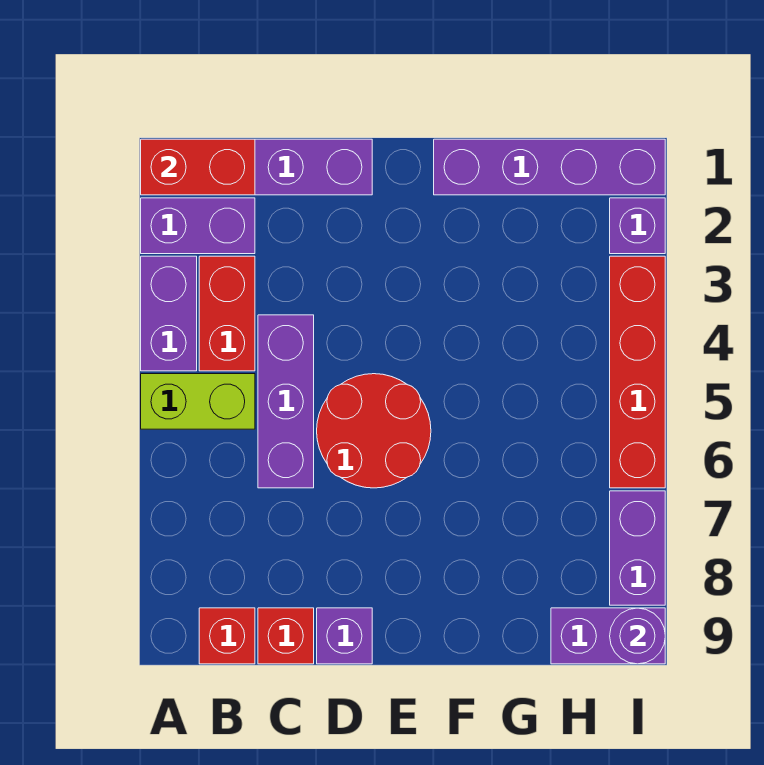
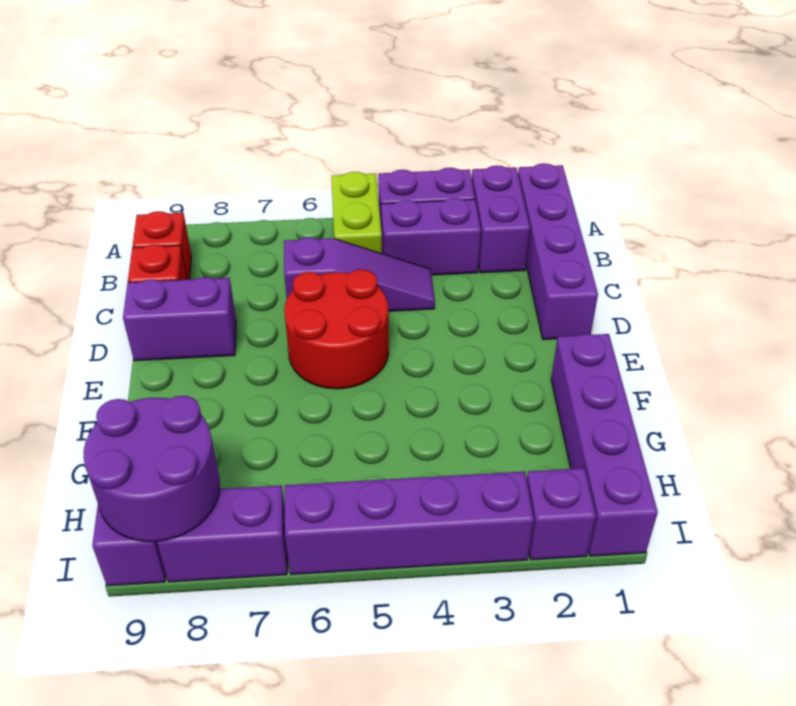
red brick A1:B1 level 2 -> none
red brick B3:B4 level 1 -> purple brick B3:B4 level 1
purple brick C4:C6 level 1 -> purple slope C4:C6 level 1 top 6
purple brick D9 level 1 -> purple brick D8:D9 level 1
red brick I3:I6 level 1 -> purple brick I3:I6 level 1
purple round brick I9 level 2 -> purple round brick H8:I9 level 2

